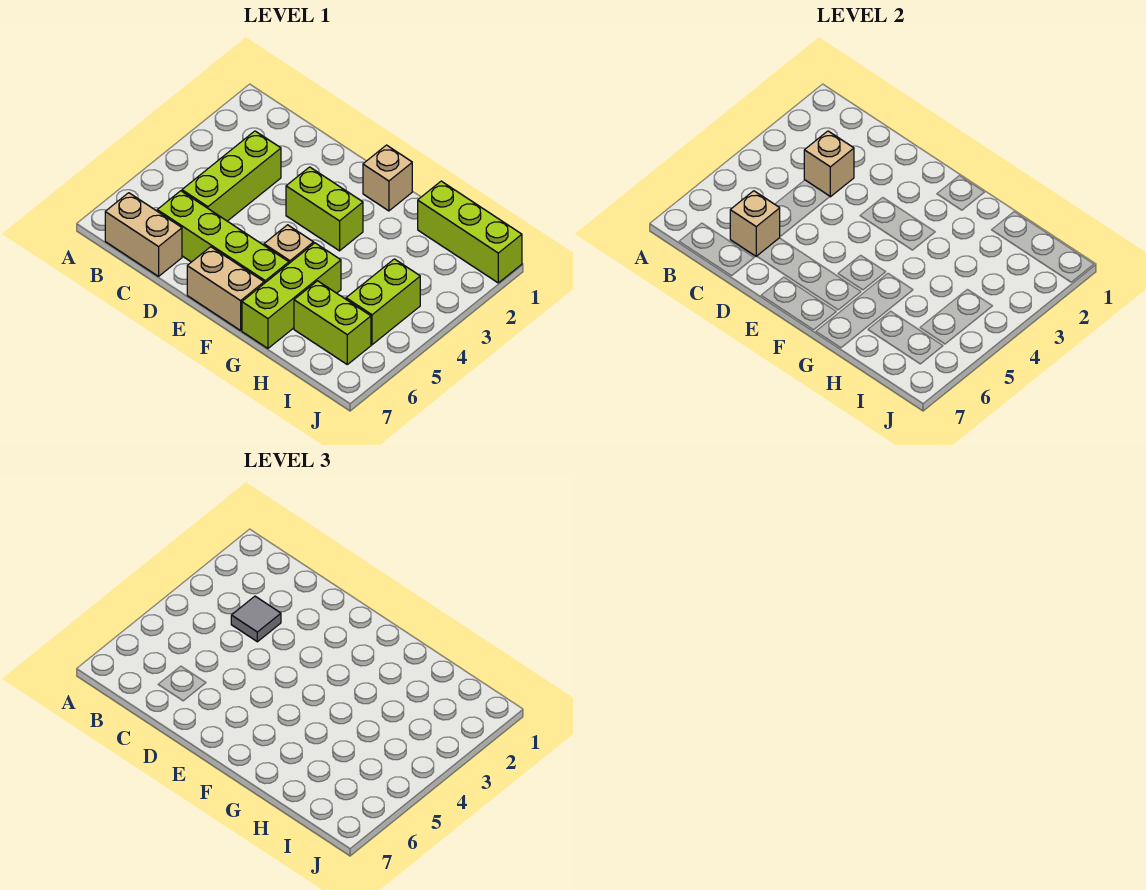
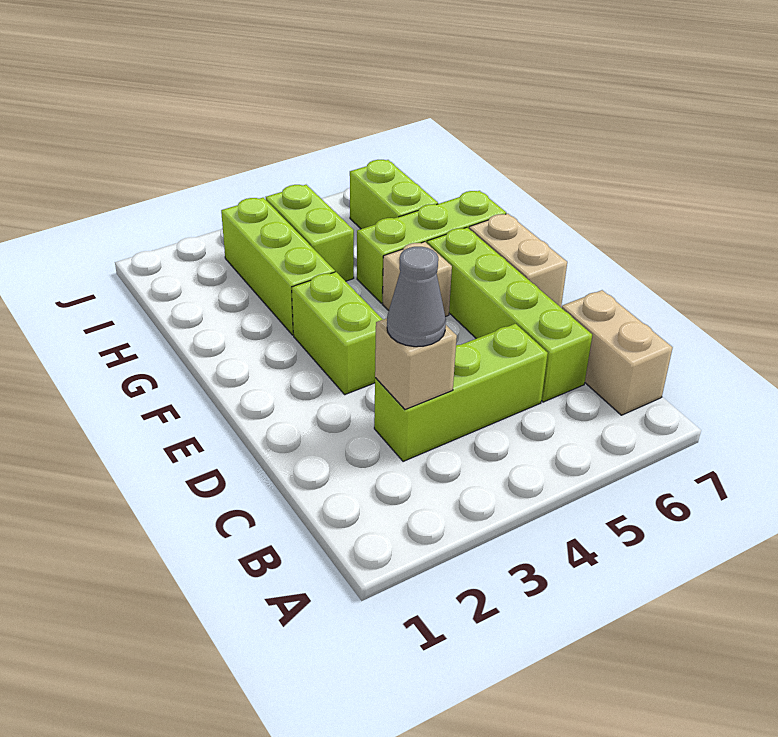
grey tile C3 level 3 -> grey cone C3 level 3
tan brick C6 level 2 -> none
tan brick F1 level 1 -> none
lime brick H1:J1 level 1 -> lime brick G3:I3 level 1
lime brick I4:I5 level 1 -> lime brick H4:I4 level 1

